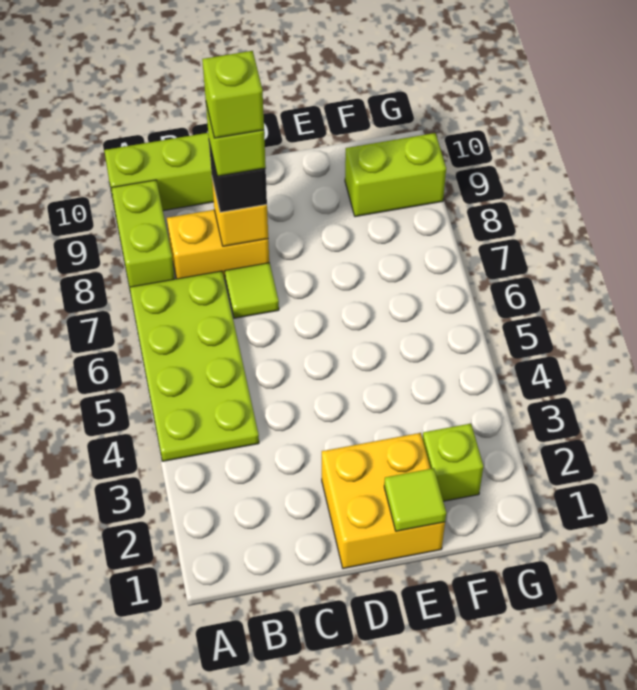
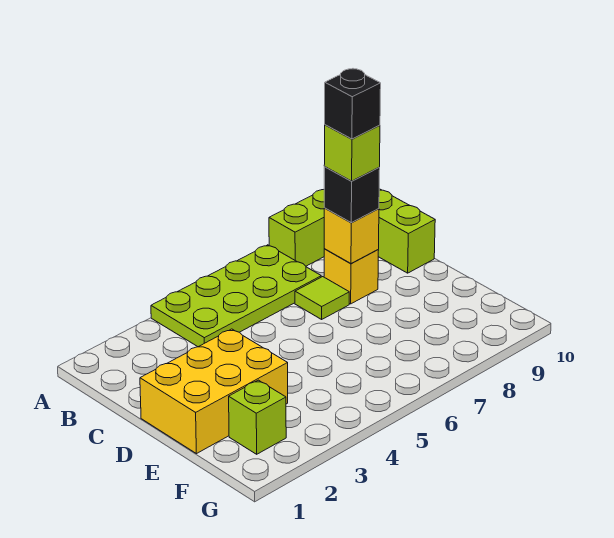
yellow brick B8:C8 level 1 -> yellow brick C8 level 1
lime brick C8 level 5 -> black brick C8 level 5
yellow brick D1:E2 level 1 -> yellow brick D1:E3 level 1
lime tile E1 level 2 -> none
lime brick F9:G9 level 1 -> none

